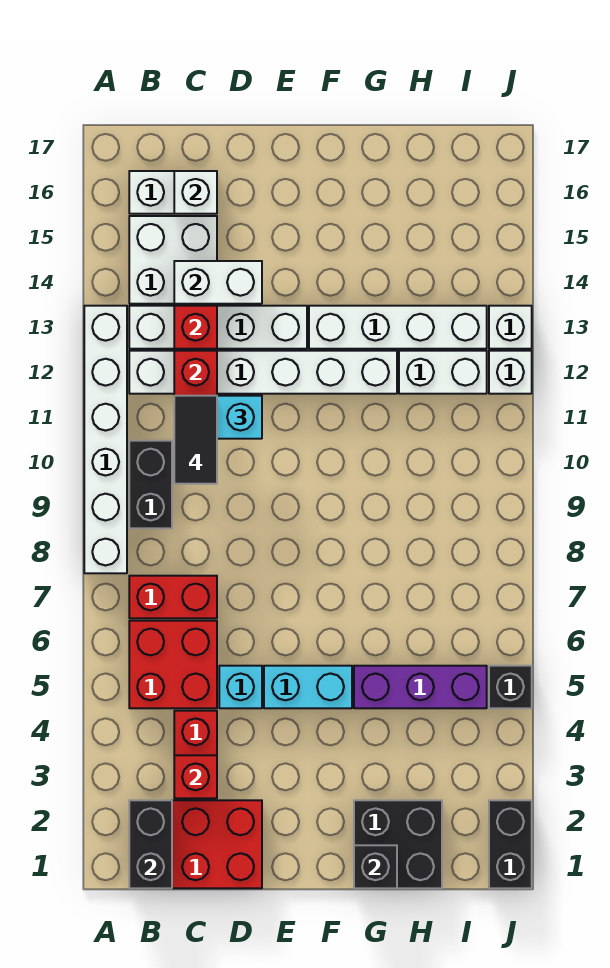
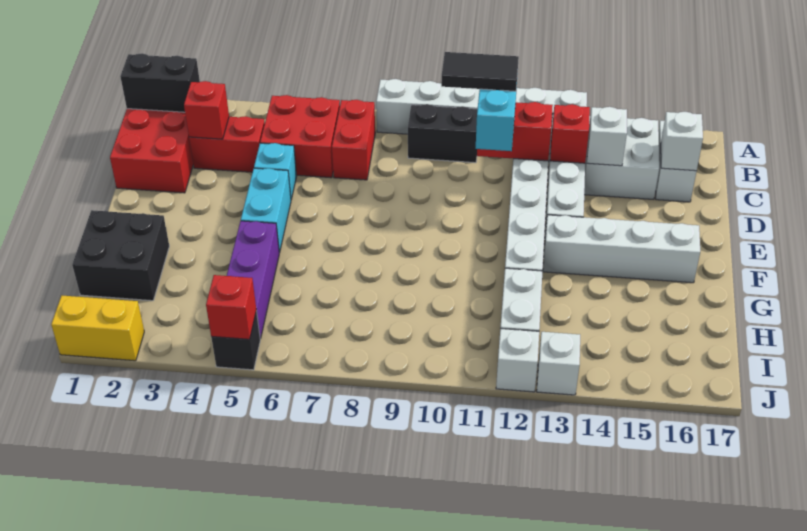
white brick C14:D14 level 2 -> white brick C14 level 2
white brick F13:I13 level 1 -> white brick F13:F16 level 1
black brick G1 level 2 -> none
black brick J1:J2 level 1 -> yellow brick J1:J2 level 1
none -> red brick J5 level 2

